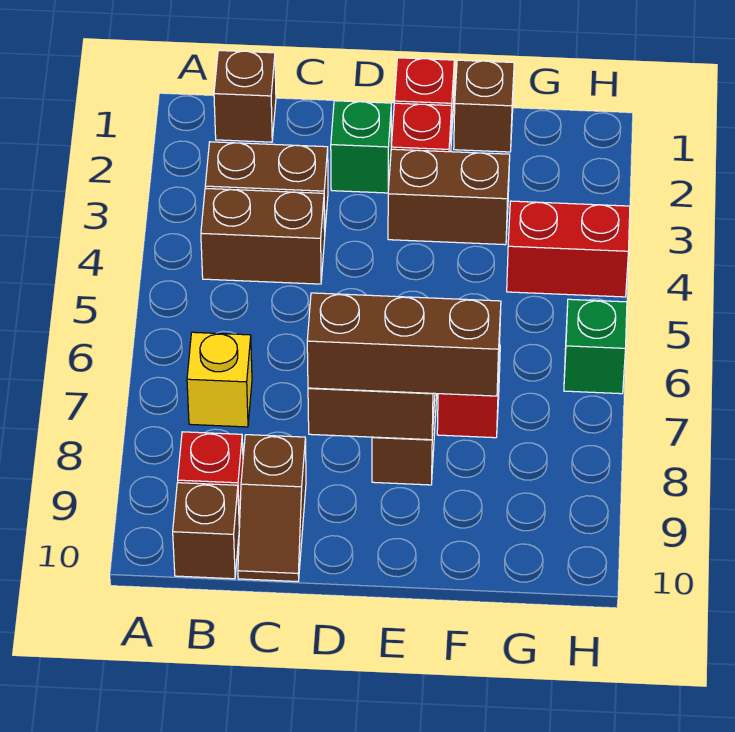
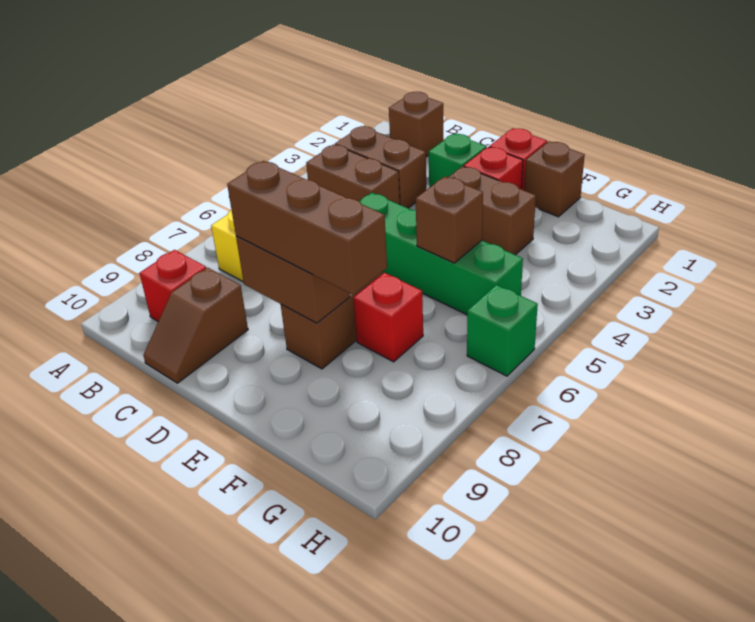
brown brick B10 level 1 -> brown brick F5 level 2
none -> green brick D5:G5 level 1
red brick G4:H4 level 1 -> none

